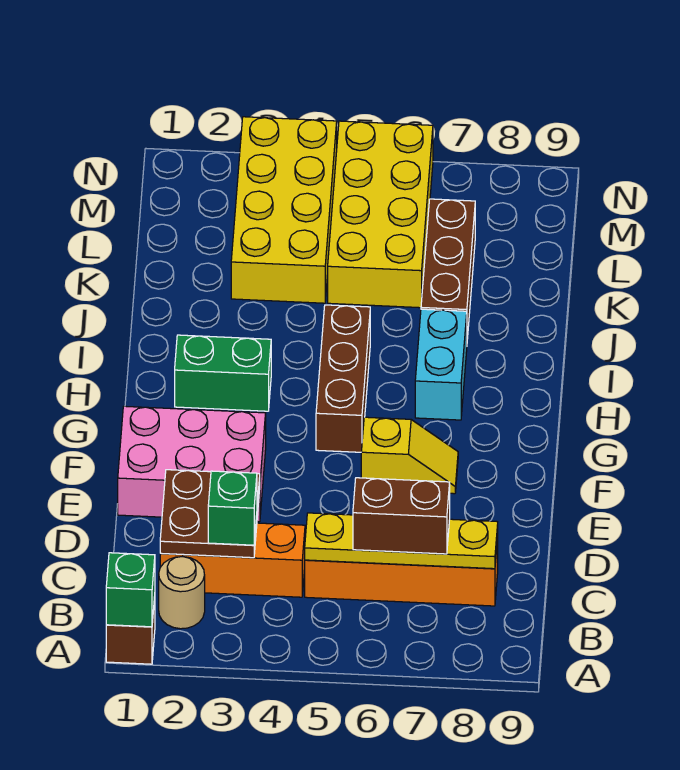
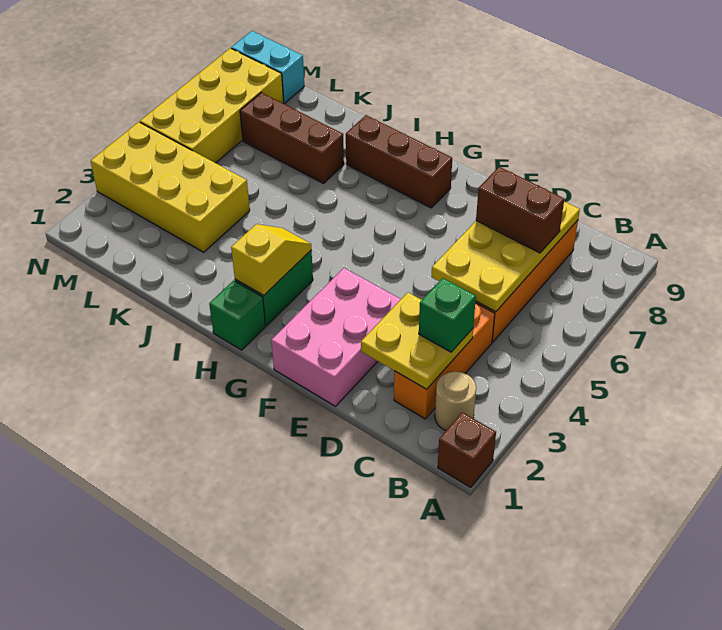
green brick A1 level 2 -> green brick H1 level 1
brown plate C2:D3 level 2 -> yellow plate C2:D3 level 2
yellow plate C5:C8 level 2 -> yellow plate C5:D8 level 2
brown brick C6:C7 level 3 -> brown brick C7:D7 level 3
yellow slope F6:F7 level 1 top 6 -> yellow slope H2:H3 level 2 top 2
brown brick G5:I5 level 1 -> brown brick G8:I8 level 1
cyan brick H7:I7 level 1 -> cyan brick M9:N9 level 1
yellow brick K5:N6 level 1 -> yellow brick M5:N8 level 1

